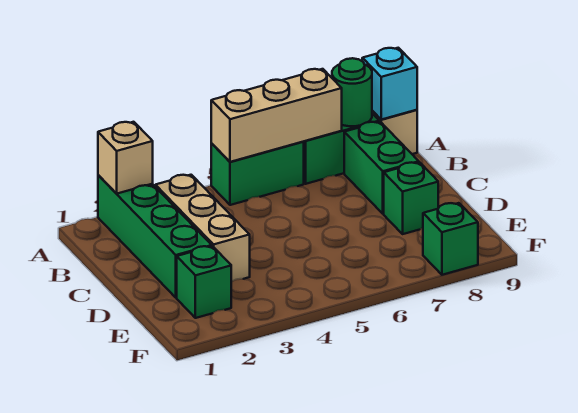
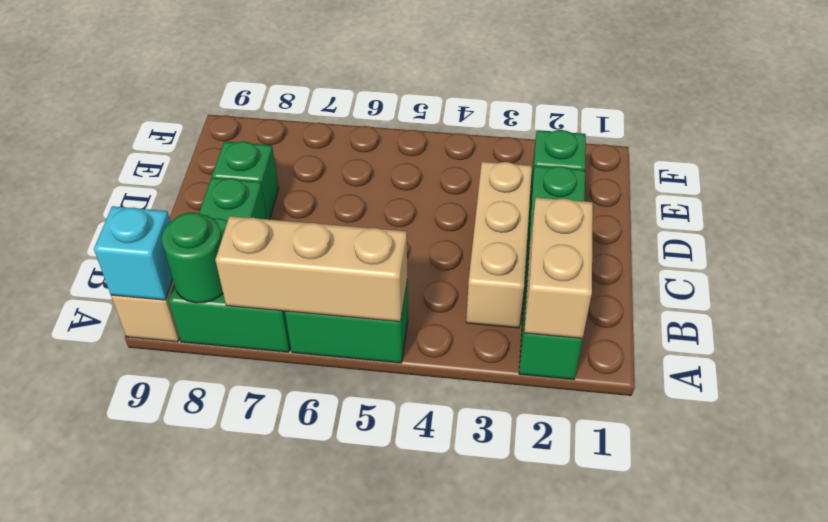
tan brick A2 level 2 -> tan brick A2:B2 level 2
green brick F8 level 1 -> none

